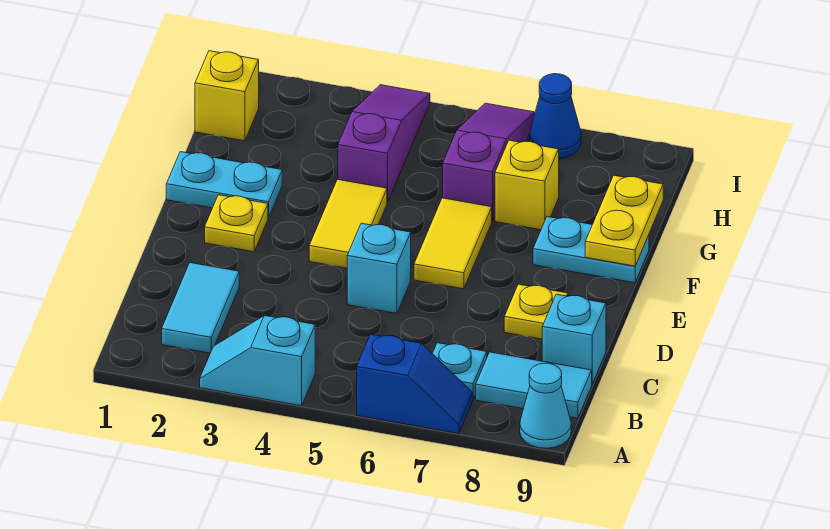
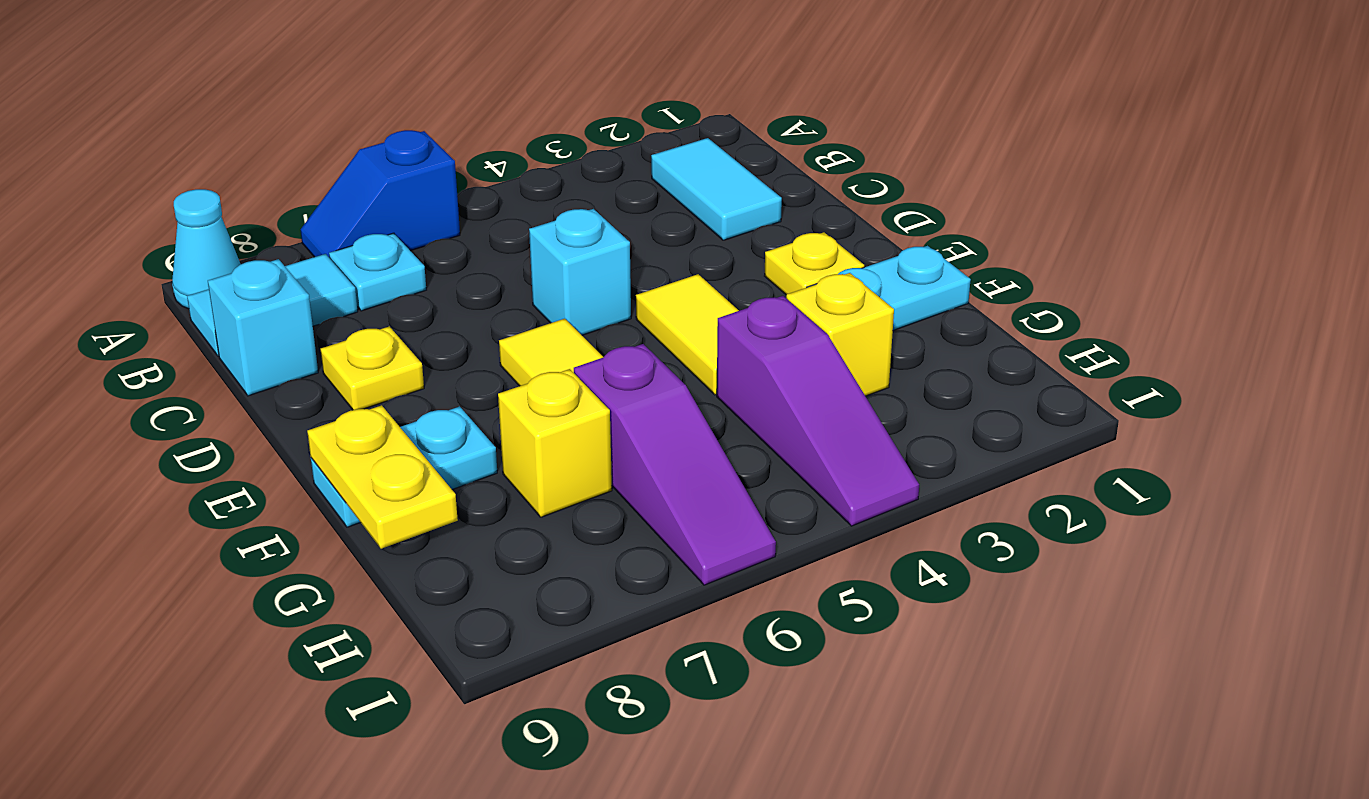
cyan slope A3:A4 level 1 top 4 -> none
yellow brick H1 level 1 -> yellow brick G3 level 1
blue cone I7 level 1 -> none

